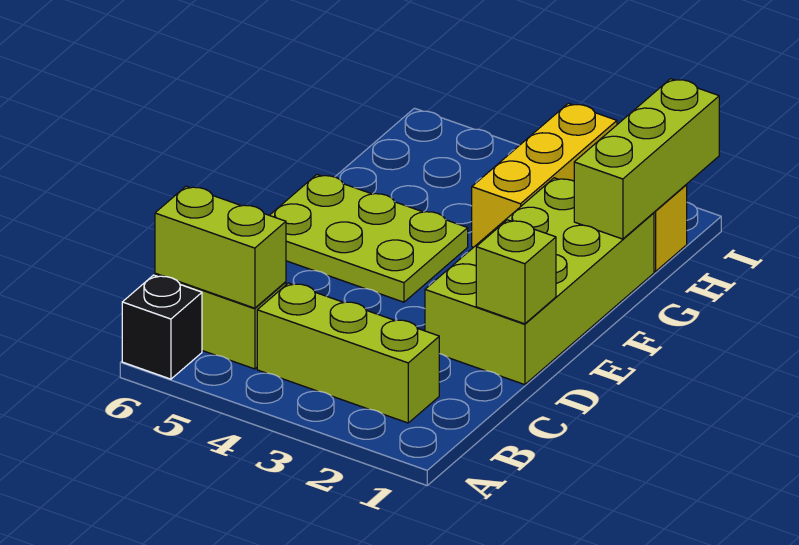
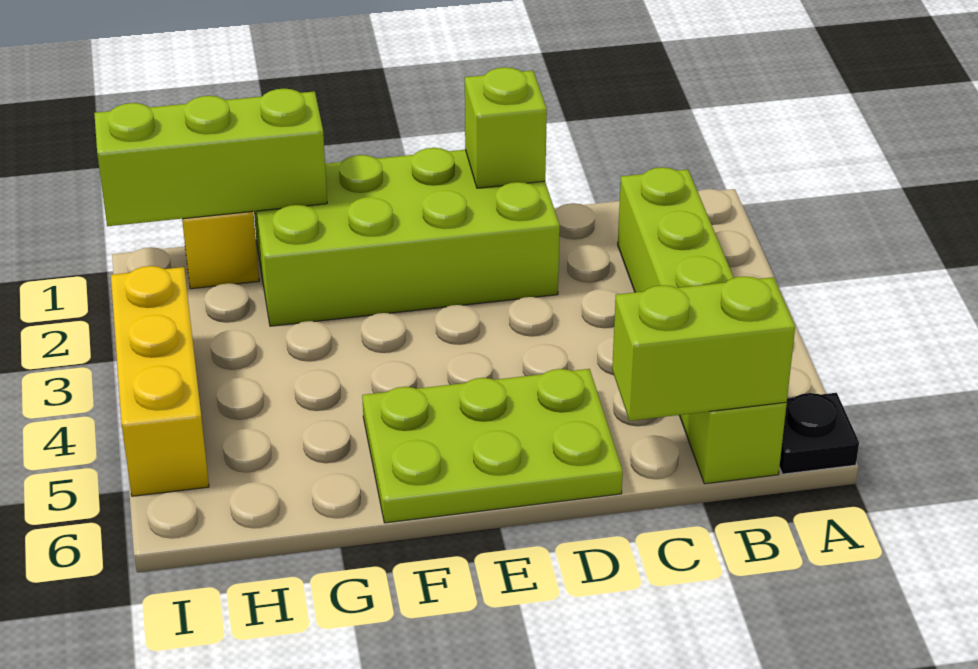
black brick A6 level 1 -> black plate A6 level 1
lime brick B5:B6 level 2 -> lime brick B6:C6 level 2
lime plate E4:F6 level 1 -> lime plate D5:F6 level 1
yellow brick G3:I3 level 1 -> yellow brick I3:I5 level 1

